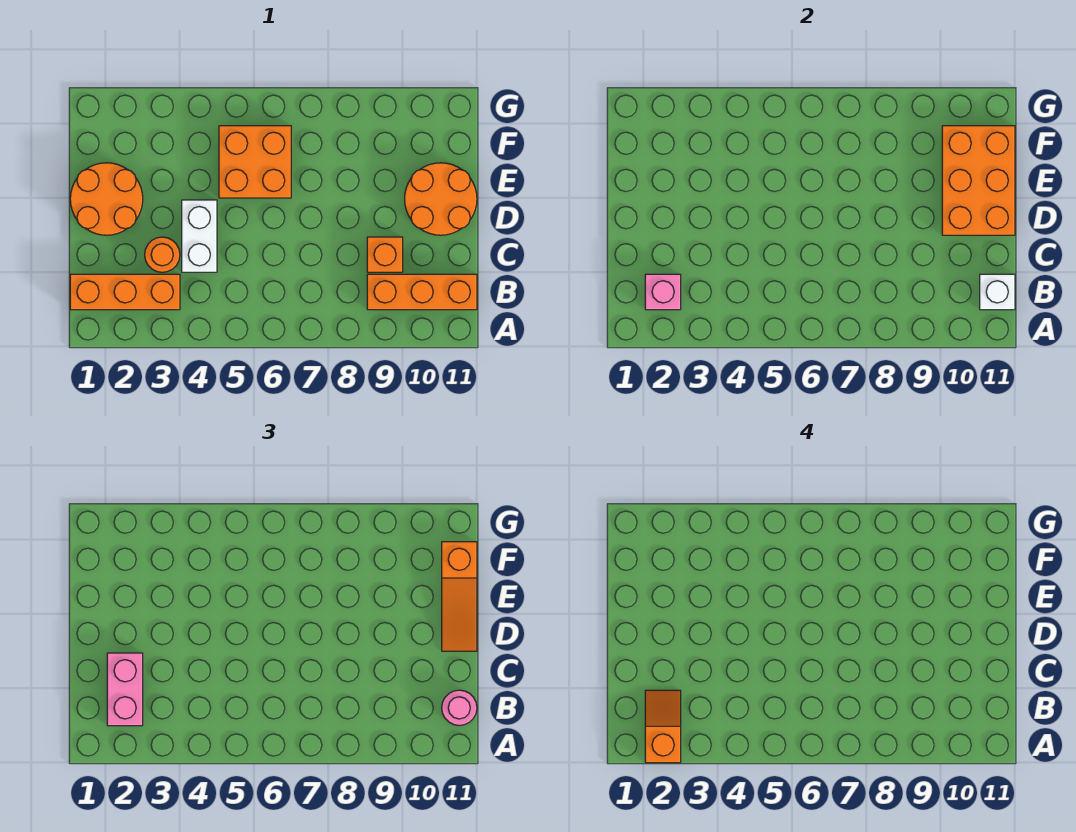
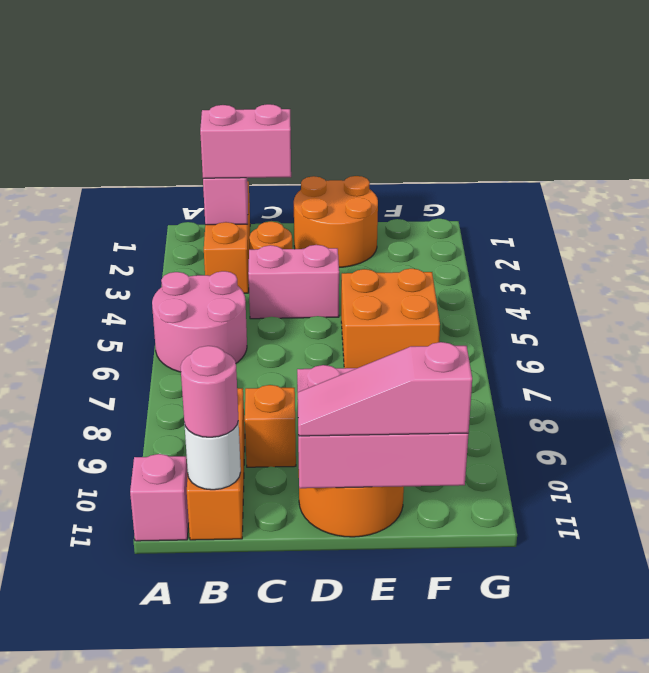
orange slope A2:B2 level 4 top A -> none
none -> pink round brick A5:B6 level 1
none -> pink brick A11 level 1
white brick B11 level 2 -> white round brick B11 level 2
white brick C4:D4 level 1 -> pink brick C4:D4 level 1
orange brick D10:F11 level 2 -> pink brick D10:F11 level 2
orange slope D11:F11 level 3 top F -> pink slope D11:F11 level 3 top F

